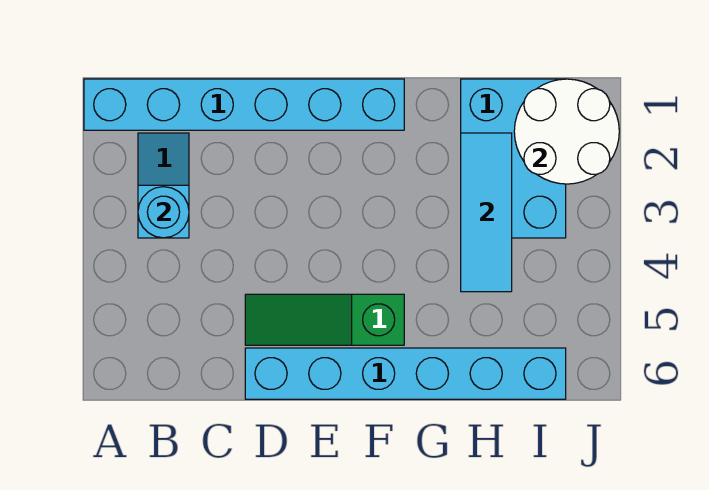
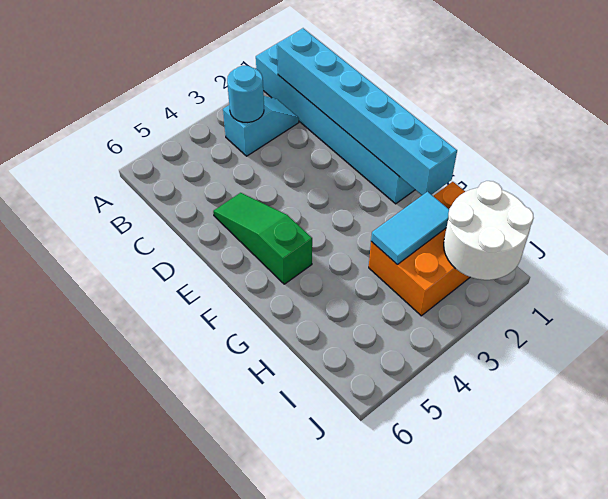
cyan brick D6:I6 level 1 -> cyan brick B1:G1 level 2
cyan brick H1:I3 level 1 -> orange brick H1:I3 level 1
cyan tile H2:H4 level 2 -> cyan tile H2:H3 level 2

